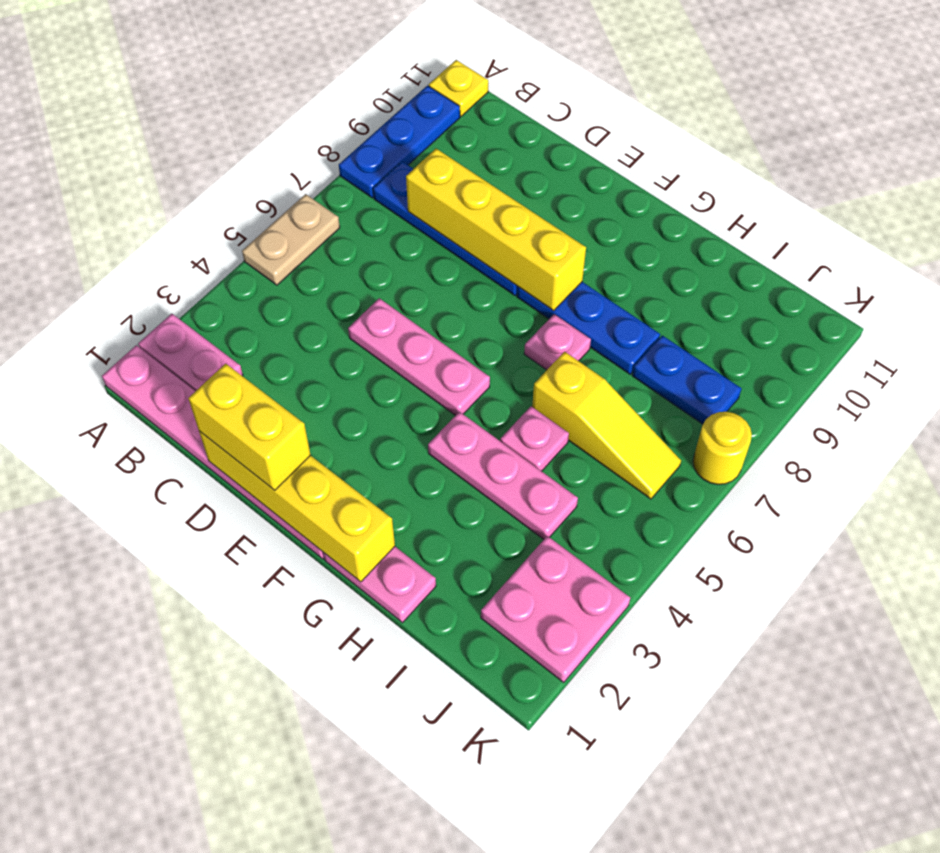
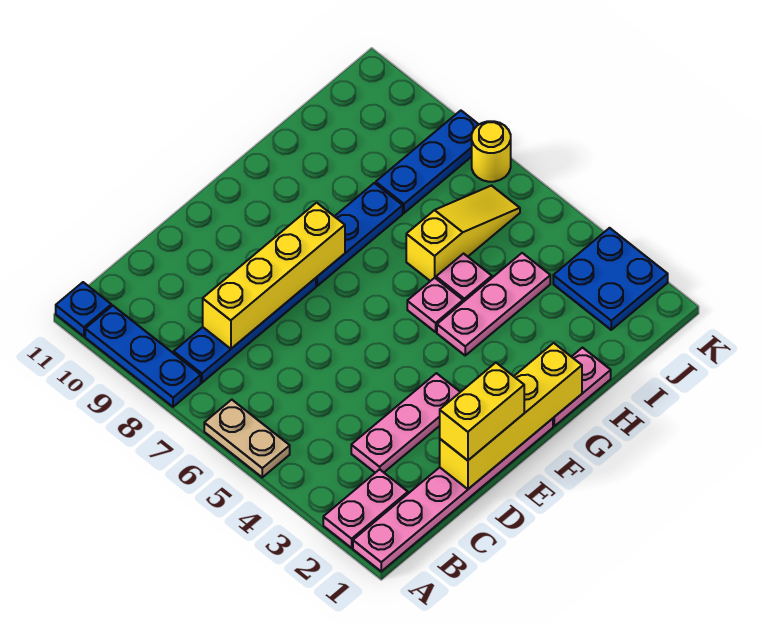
yellow plate A11 level 1 -> blue plate A11 level 1
pink plate D5:F5 level 1 -> pink plate C3:E3 level 1
pink plate G7 level 1 -> pink plate G5 level 1
blue plate I8:J8 level 1 -> blue plate I8:K8 level 1
pink plate J2:K3 level 1 -> blue plate J2:K3 level 1

